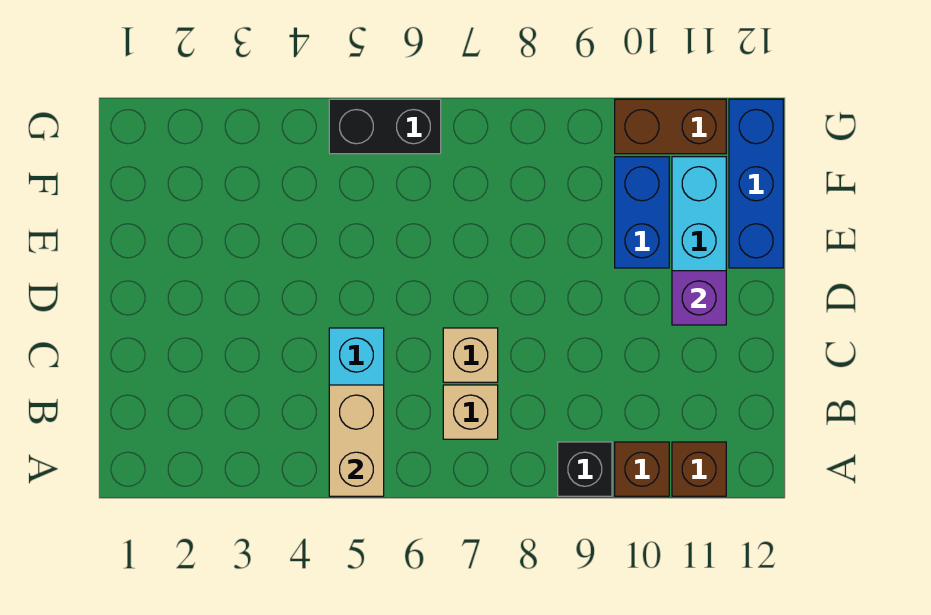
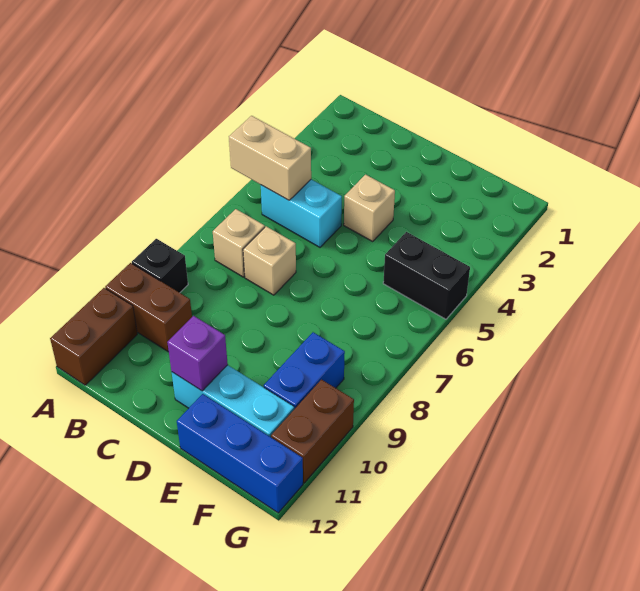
brown brick A10 level 1 -> brown brick A10:B10 level 1
brown brick A11 level 1 -> brown brick A11:A12 level 1
none -> tan brick D4 level 1
blue brick E10:F10 level 1 -> blue brick F9:F10 level 1
black brick G5:G6 level 1 -> black brick F5:G5 level 1

